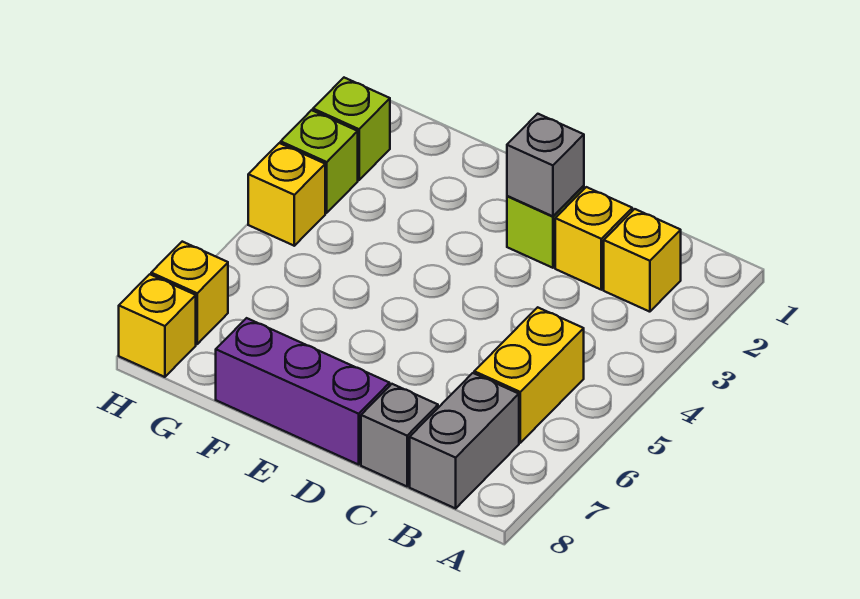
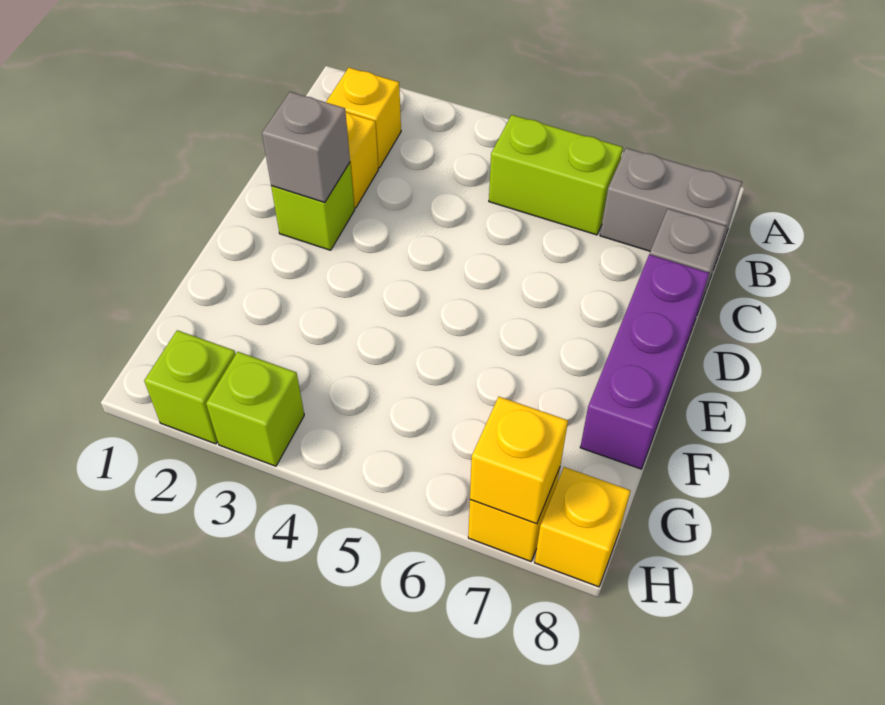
yellow brick B5:B6 level 1 -> lime brick B5:B6 level 1
yellow brick H4 level 1 -> yellow brick H7 level 2

